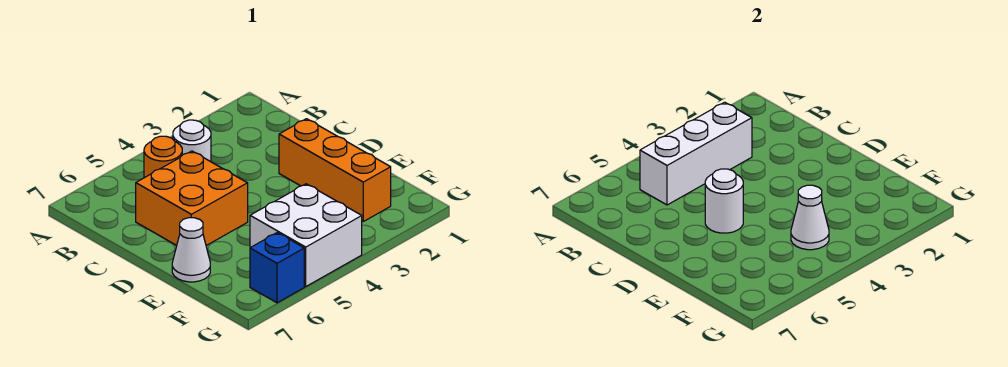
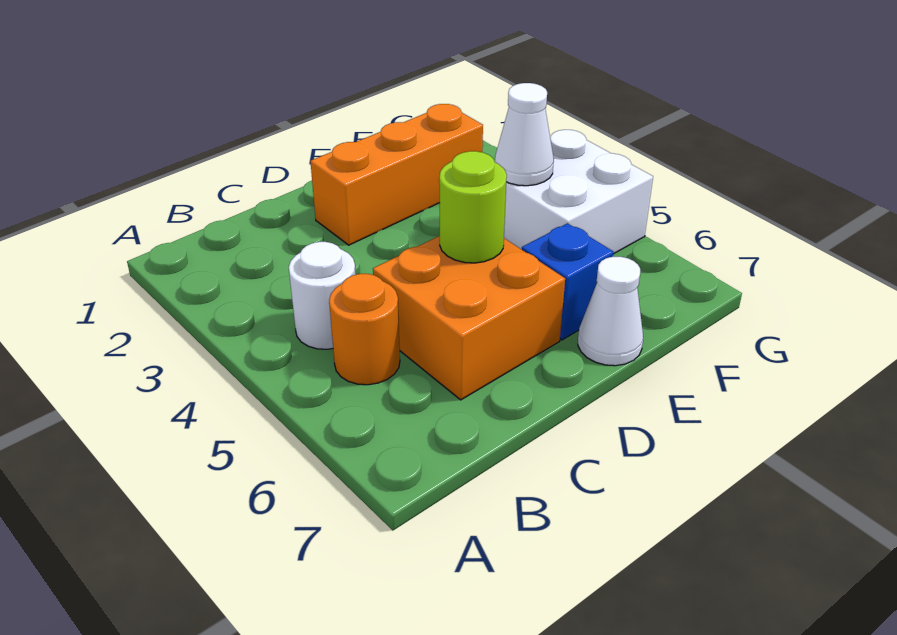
white brick B3:B5 level 2 -> none
white round brick D5 level 2 -> lime round brick D5 level 2
blue brick G6 level 1 -> blue brick E6 level 1

